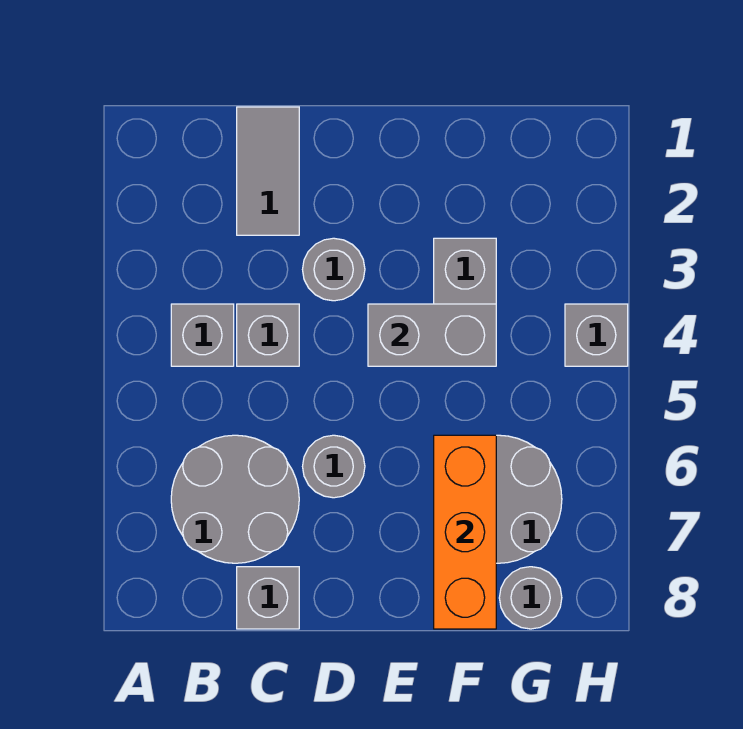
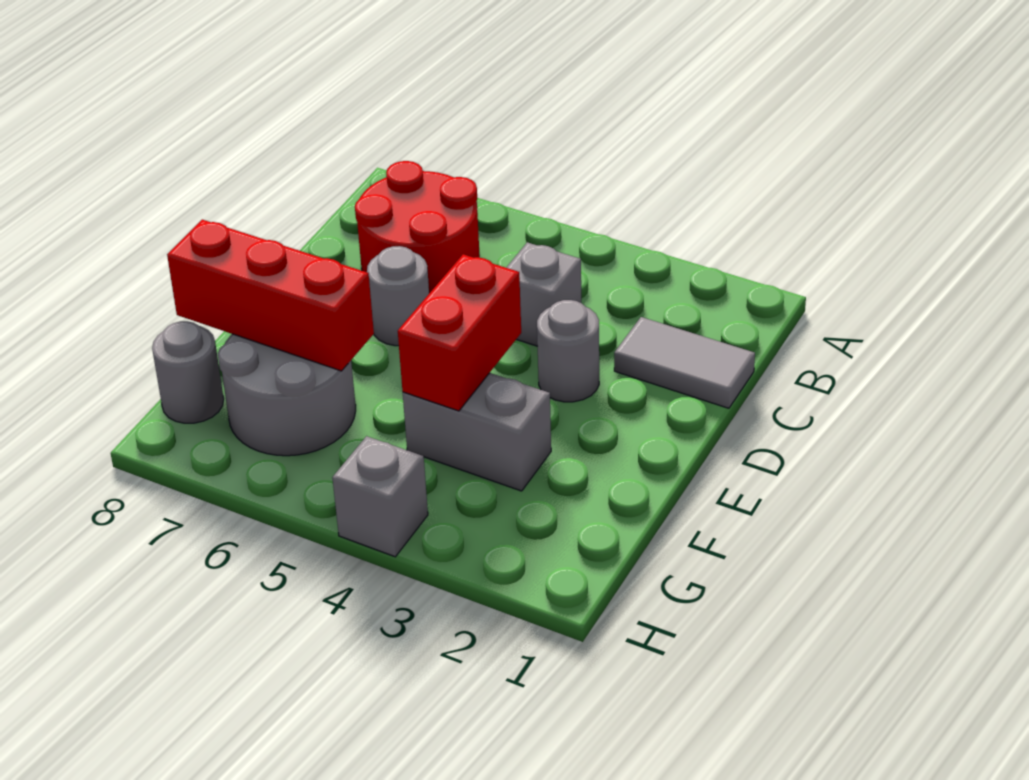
grey brick B4 level 1 -> none
grey round brick B6:C7 level 1 -> red round brick B6:C7 level 1
grey brick C8 level 1 -> none
grey brick E4:F4 level 2 -> red brick E4:F4 level 2
orange brick F6:F8 level 2 -> red brick F6:F8 level 2

